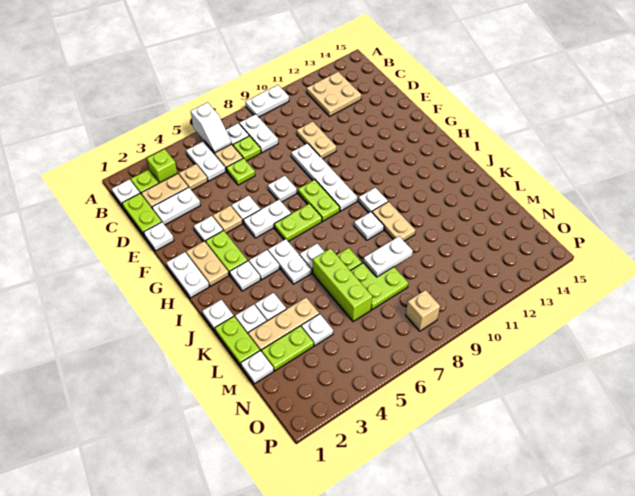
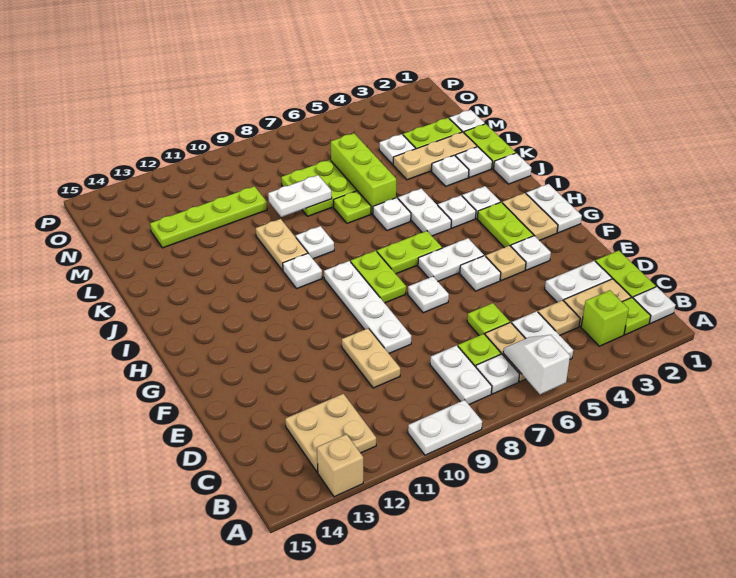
white plate E1 level 1 -> none
none -> lime plate M10:M13 level 1
tan brick O8 level 1 -> tan brick A13 level 1

